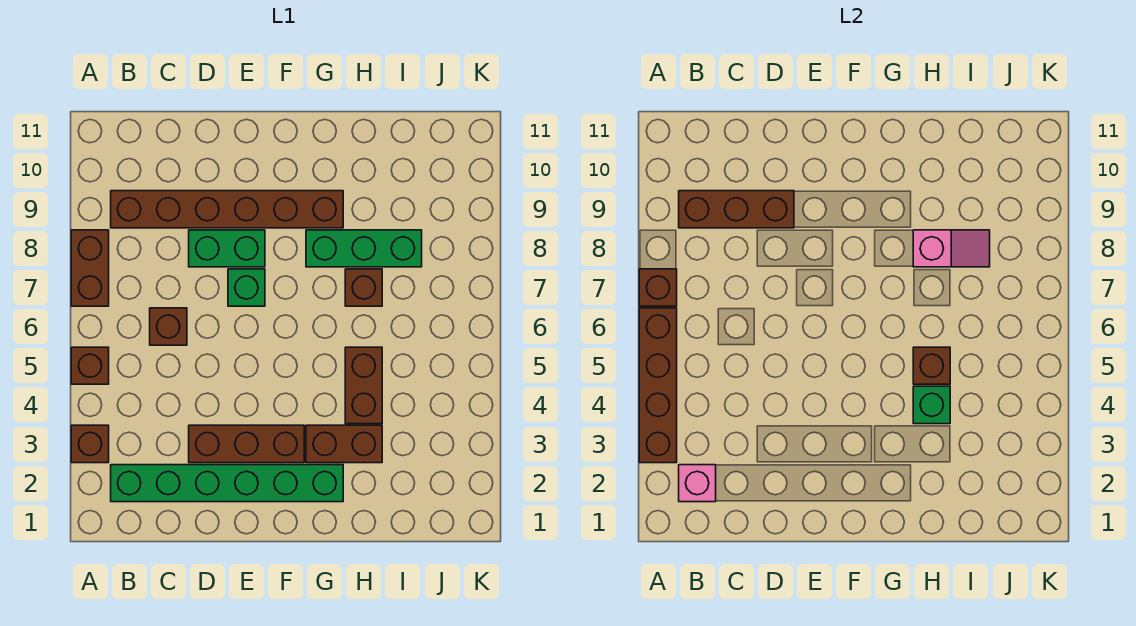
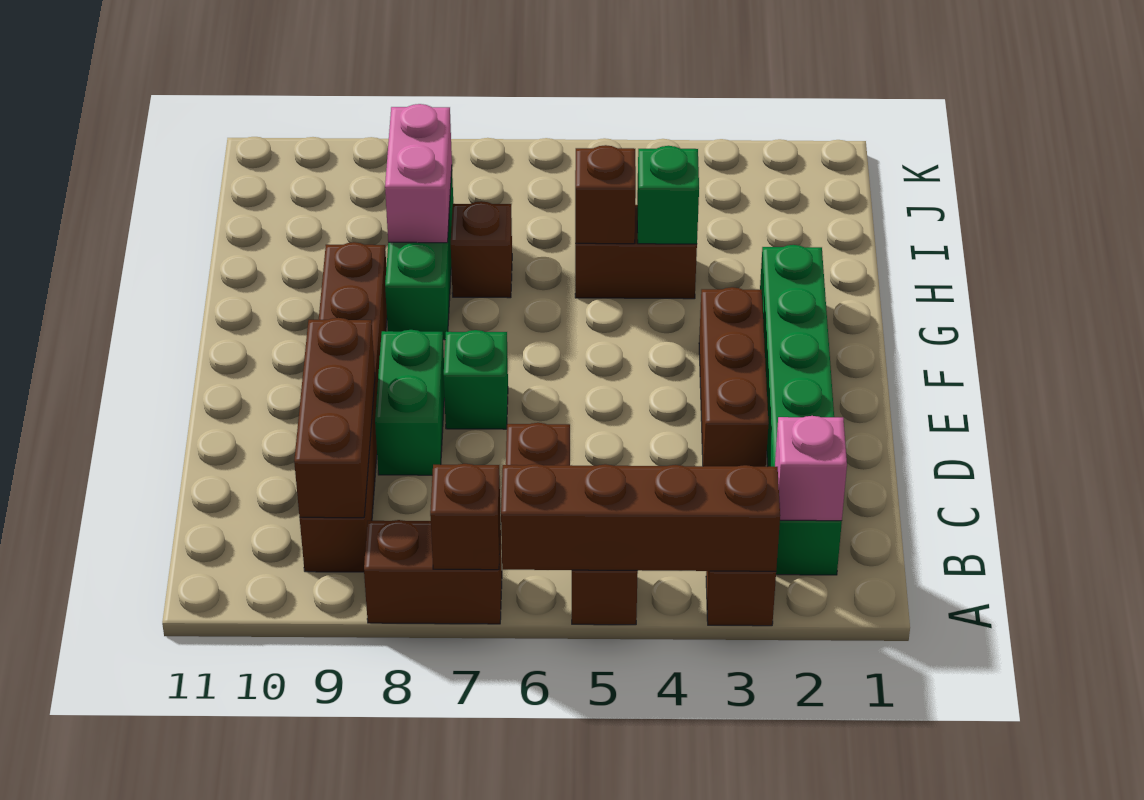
brown brick G3:H3 level 1 -> none
pink slope H8:I8 level 2 top H -> pink brick H8:I8 level 2

